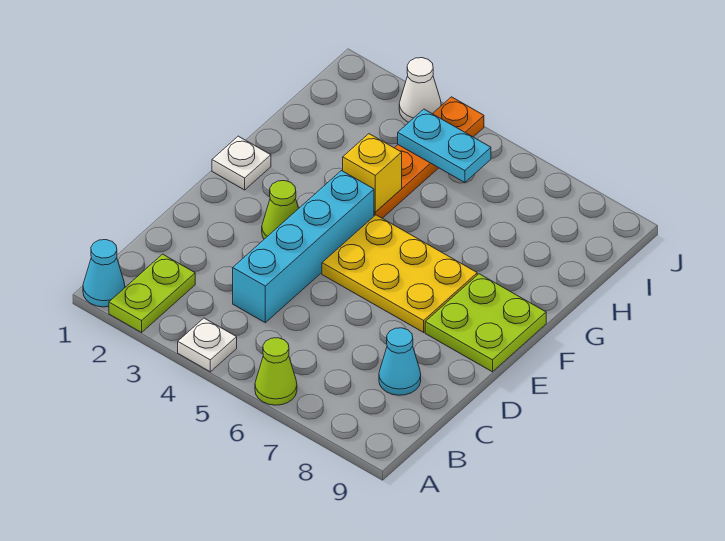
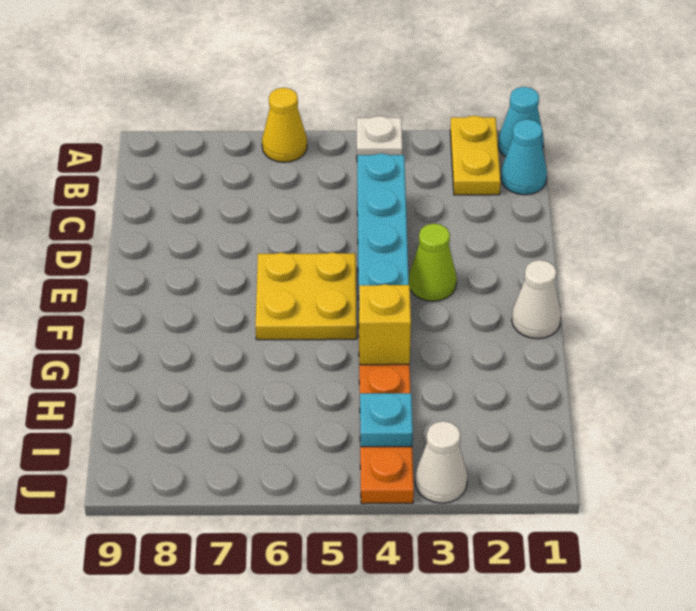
lime plate A2:B2 level 1 -> yellow plate A2:B2 level 1
lime cone A6 level 1 -> yellow cone A6 level 1
cyan cone C8 level 1 -> cyan cone B1 level 1
yellow plate E5:F7 level 1 -> yellow plate E5:F6 level 1
lime plate E8:F9 level 1 -> none
white plate F1 level 1 -> white cone F1 level 1
cyan plate I4:I5 level 2 -> cyan plate I4 level 2

